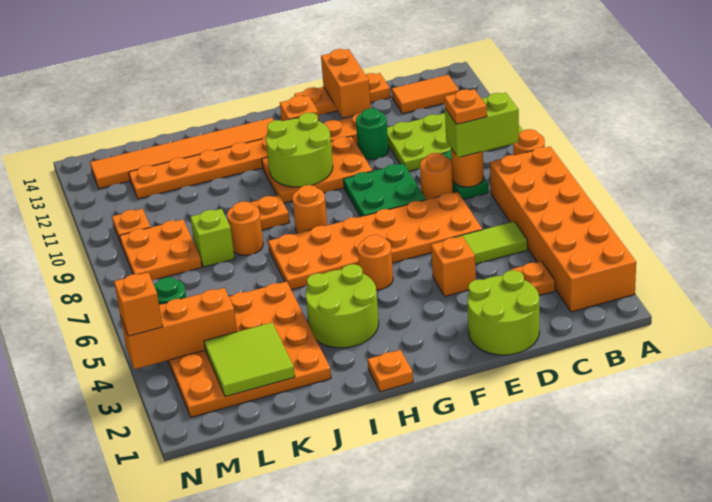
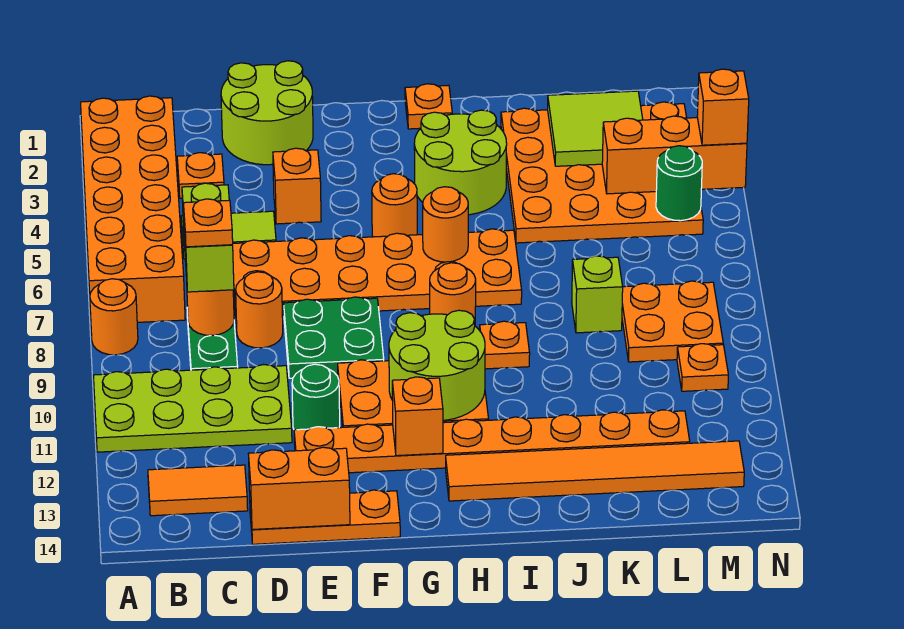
lime brick B8:C8 level 3 -> lime brick C7:C8 level 3
orange brick E13:E14 level 2 -> orange brick D14:E14 level 2
orange round brick J8 level 1 -> orange round brick H6 level 2

